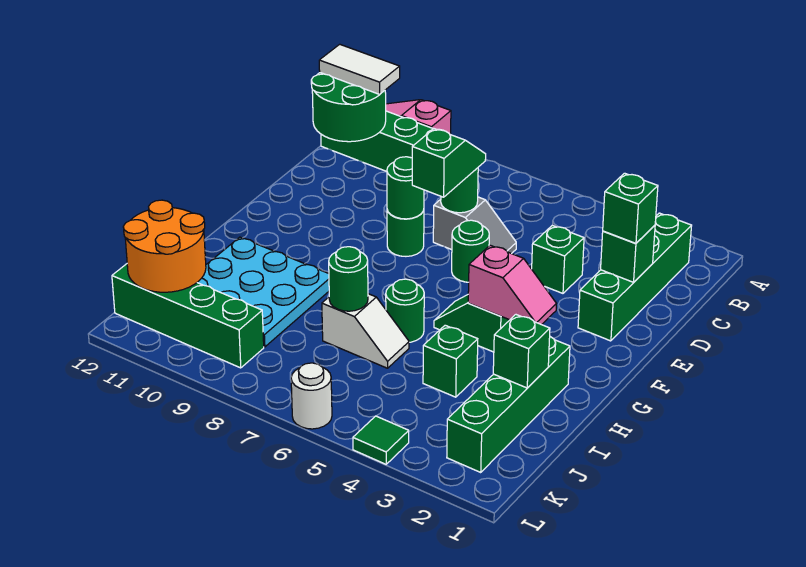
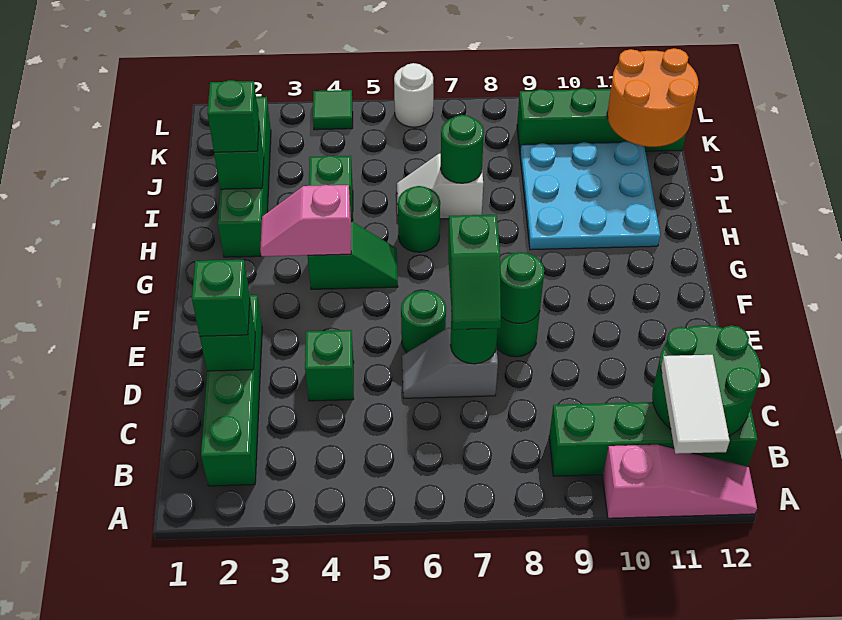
white tile B11:B12 level 3 -> white tile A11:B11 level 3
none -> green brick I2 level 3

